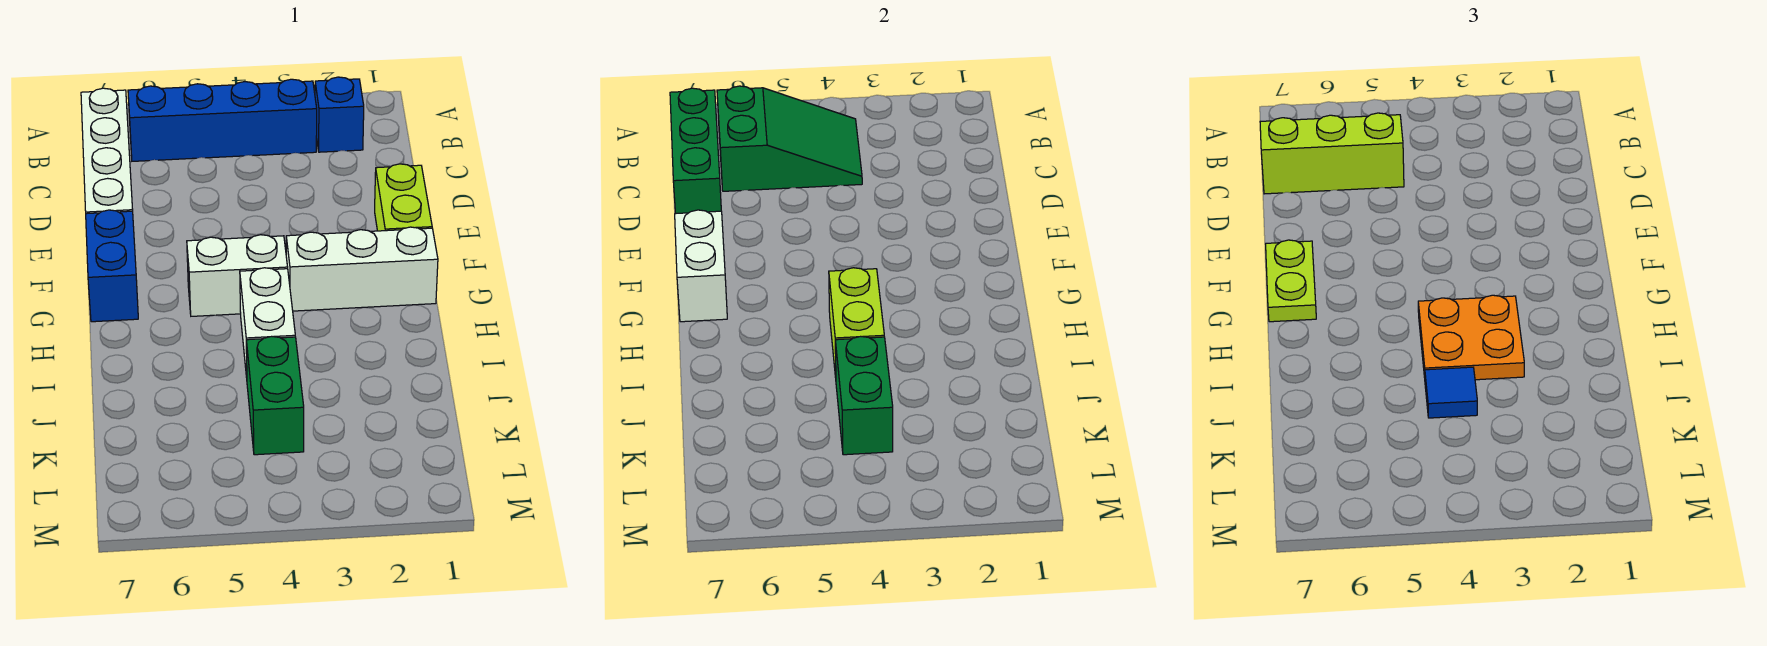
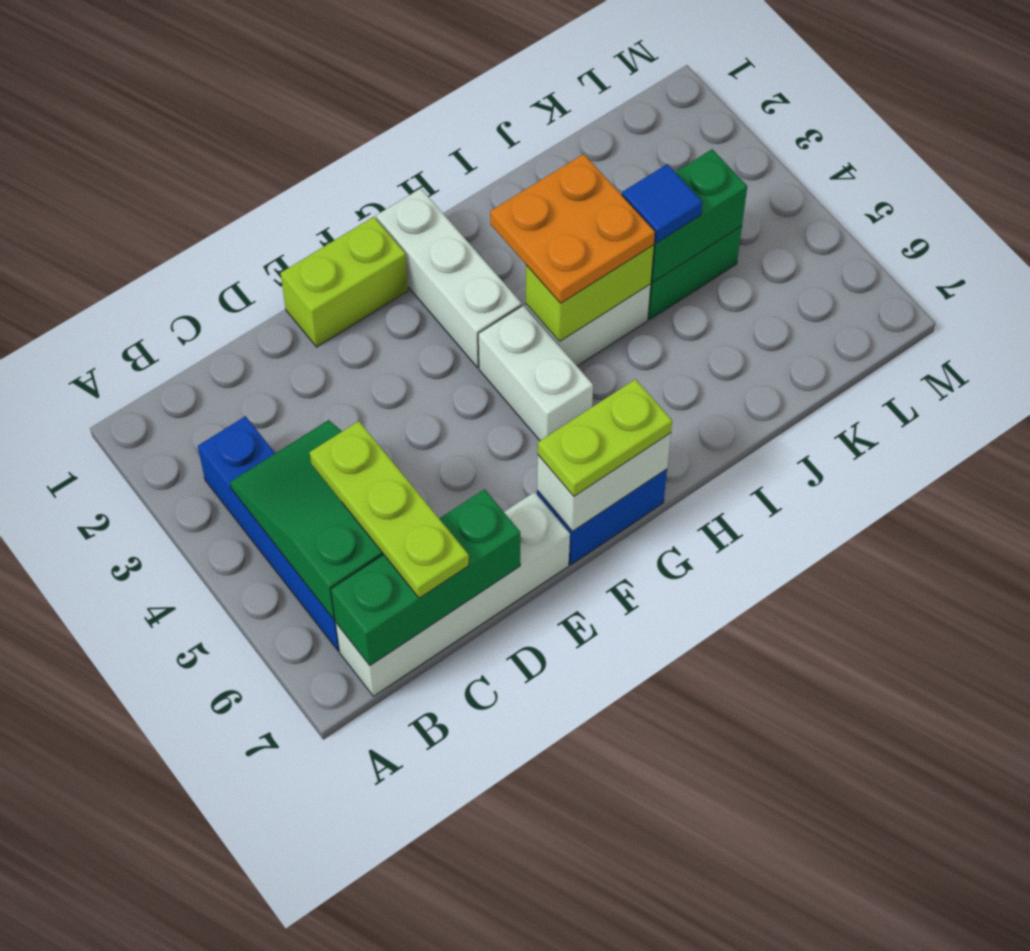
blue brick B2 level 1 -> none
lime brick C5:C7 level 3 -> lime plate C5:C7 level 3

